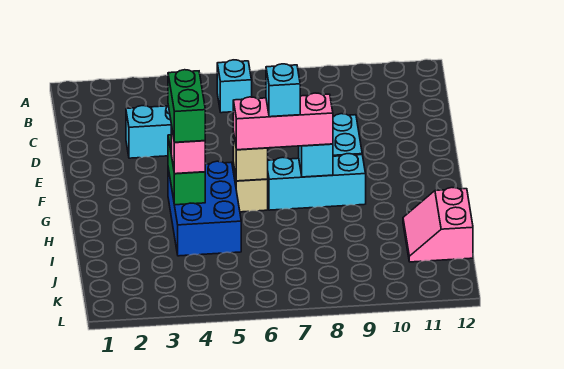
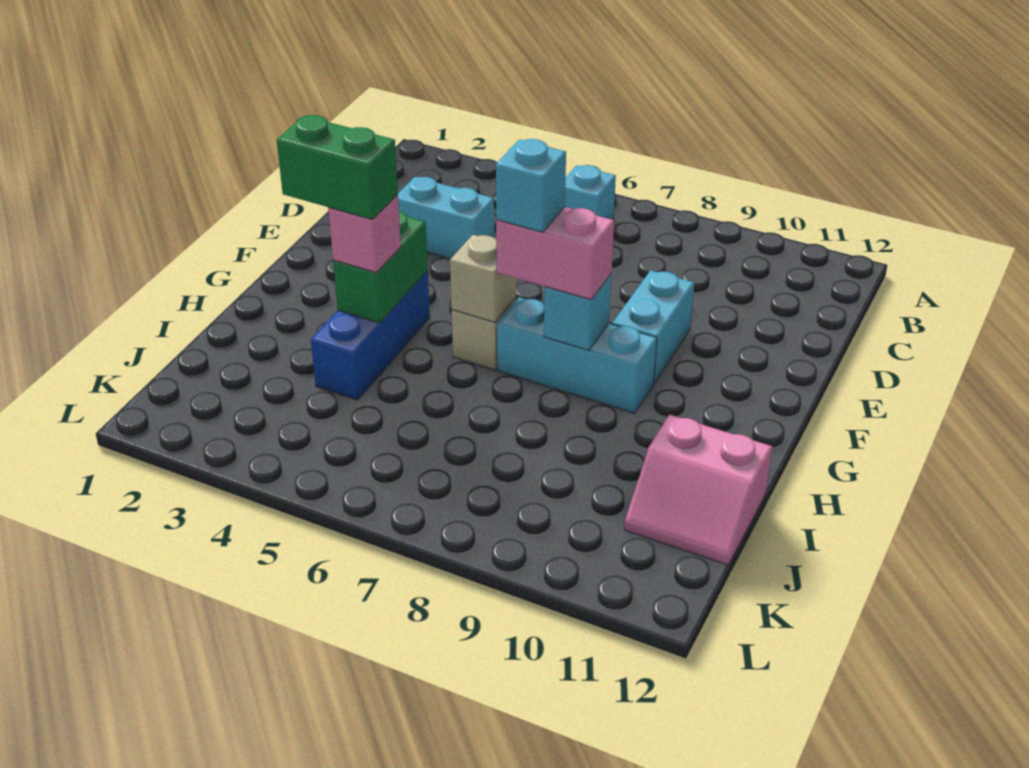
blue brick G4:I5 level 1 -> blue brick G4:I4 level 1
green brick G4:H4 level 4 -> green brick H3:H4 level 4
pink brick G6:G8 level 3 -> pink brick G7:G8 level 3
pink slope I11:J12 level 1 top 12 -> pink slope I11:J12 level 1 top I

